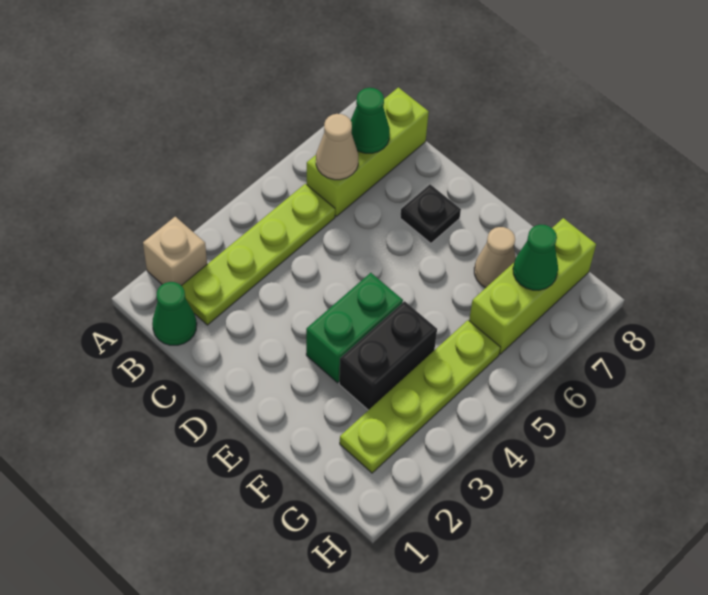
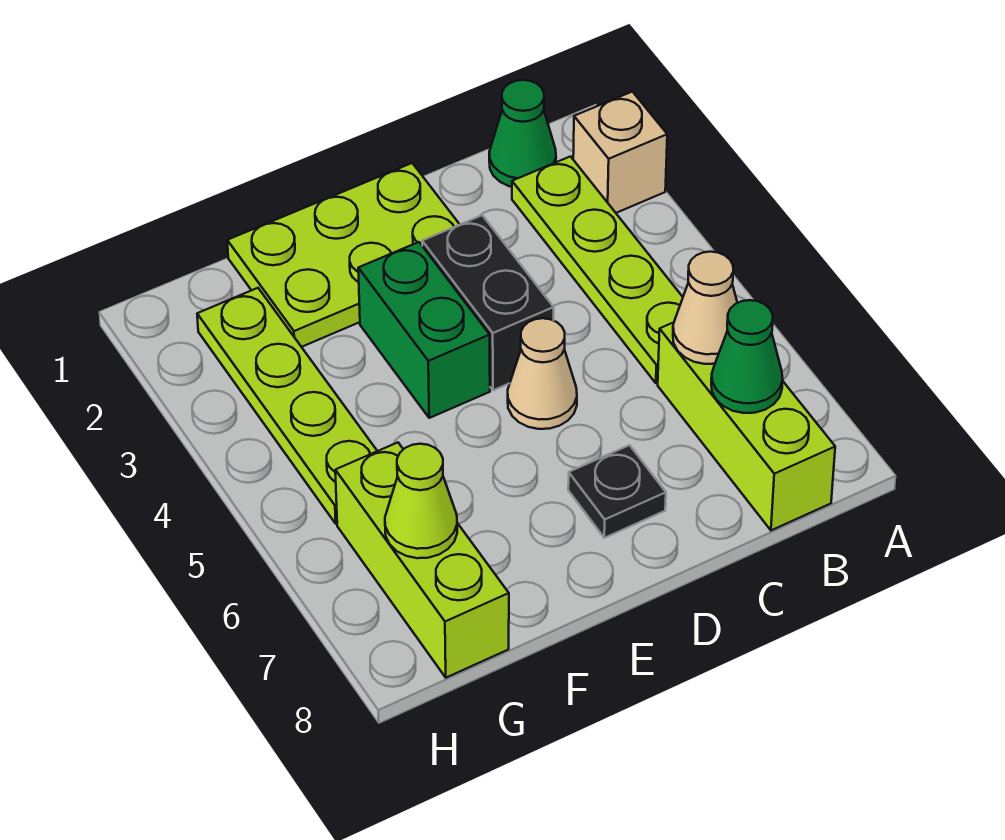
none -> lime plate D1:F2 level 1
black brick F3:F4 level 1 -> black brick D3:D4 level 1
tan cone F7 level 1 -> tan cone D5 level 1
green cone G7 level 2 -> lime cone G7 level 2

